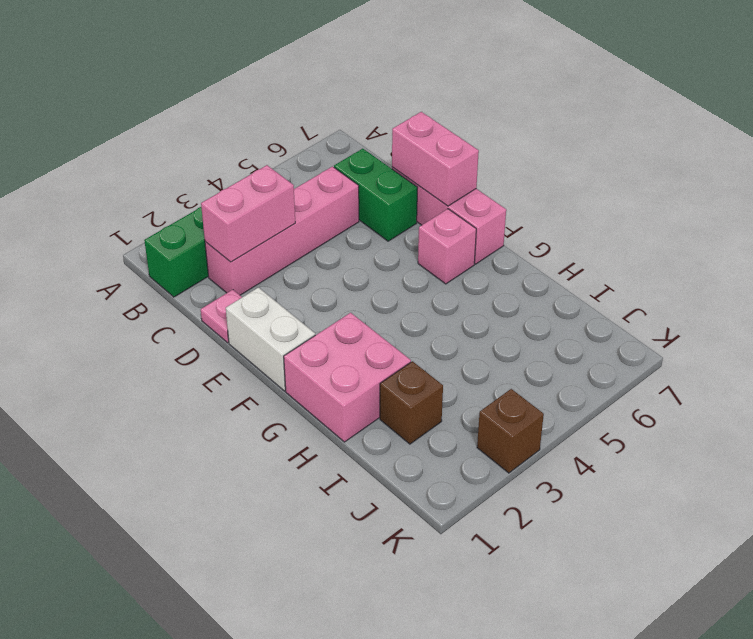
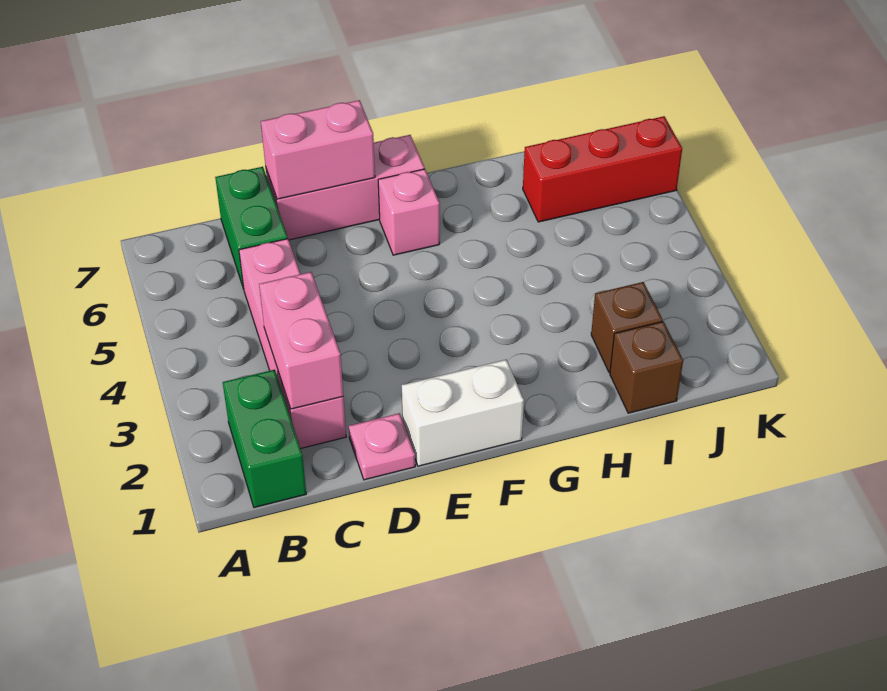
green brick C6:D6 level 1 -> green brick C6:C7 level 1
pink brick G1:H2 level 1 -> none
none -> red brick I6:K6 level 1
brown brick K3 level 1 -> brown brick I1 level 1

